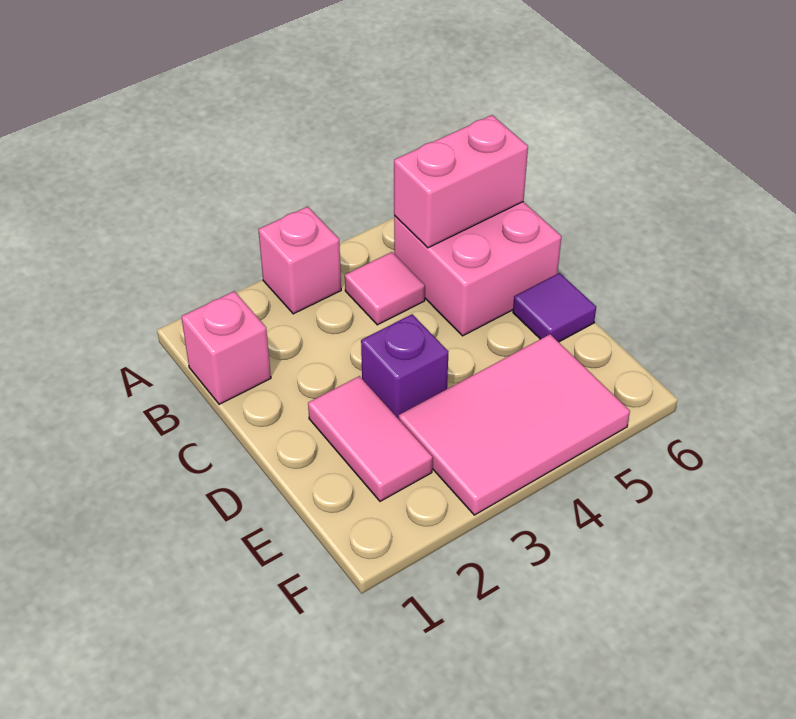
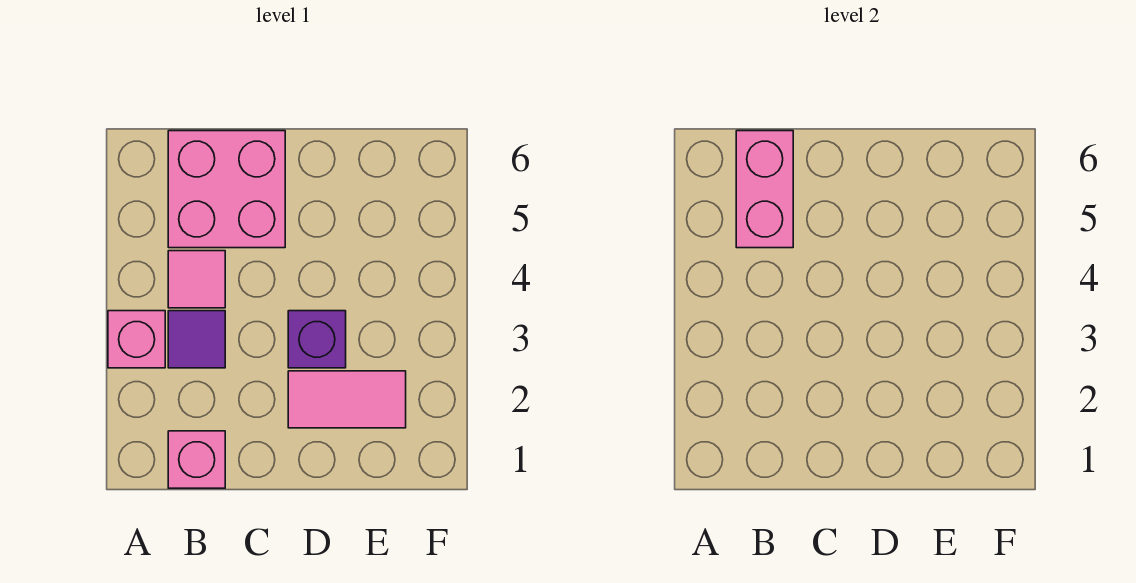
purple tile D6 level 1 -> purple tile B3 level 1
pink tile E3:F5 level 1 -> none

